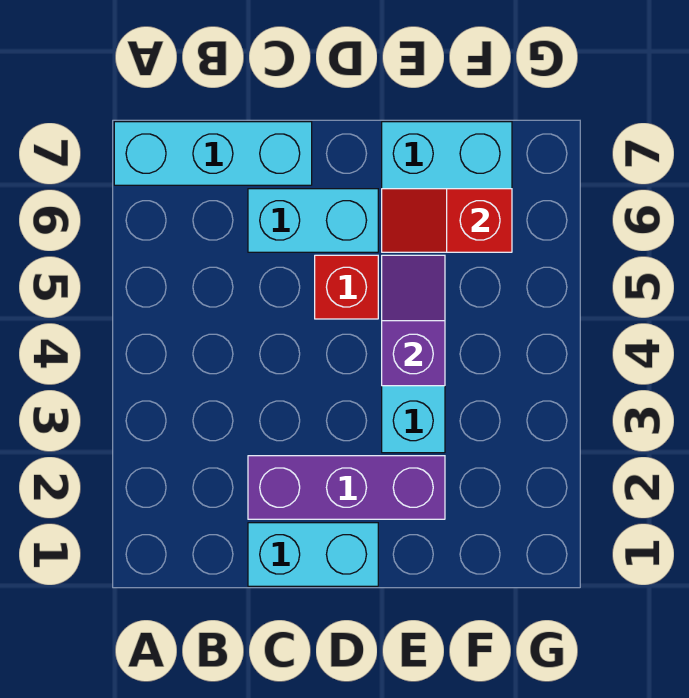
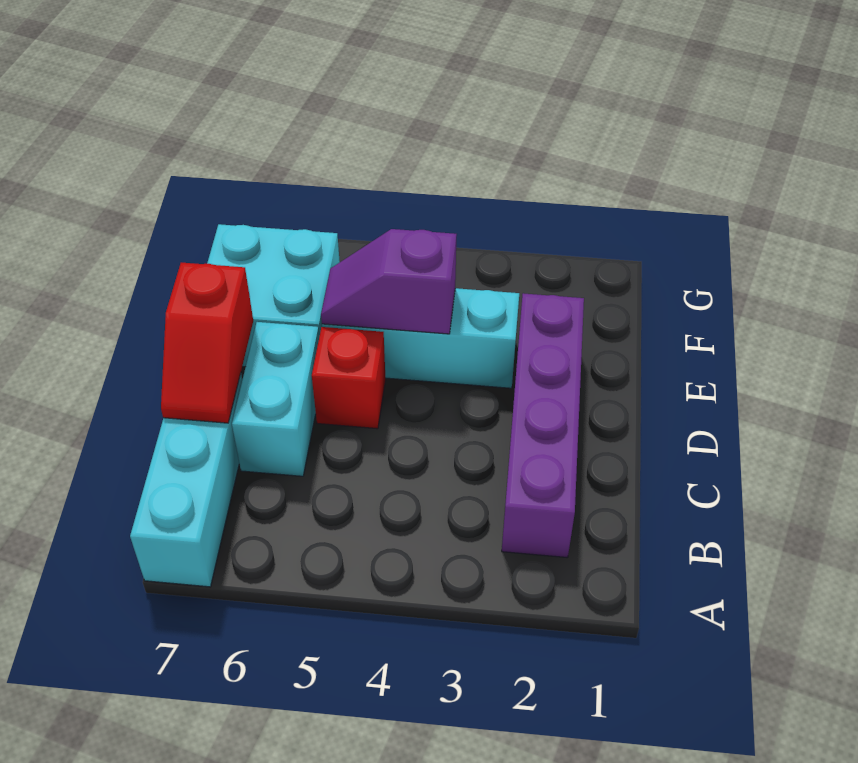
cyan brick C1:D1 level 1 -> none
purple brick C2:E2 level 1 -> purple brick B2:E2 level 1
red slope E6:F6 level 2 top F -> red slope C7:D7 level 2 top D

